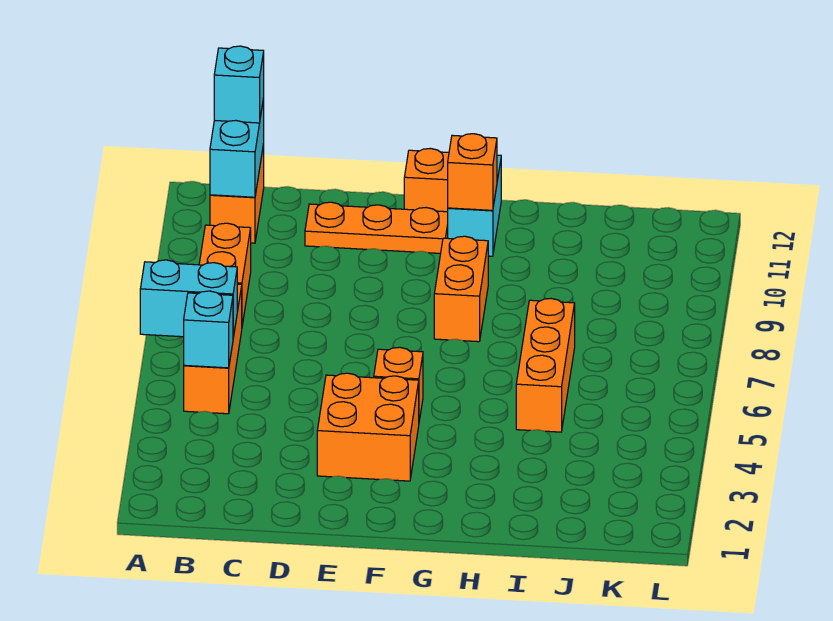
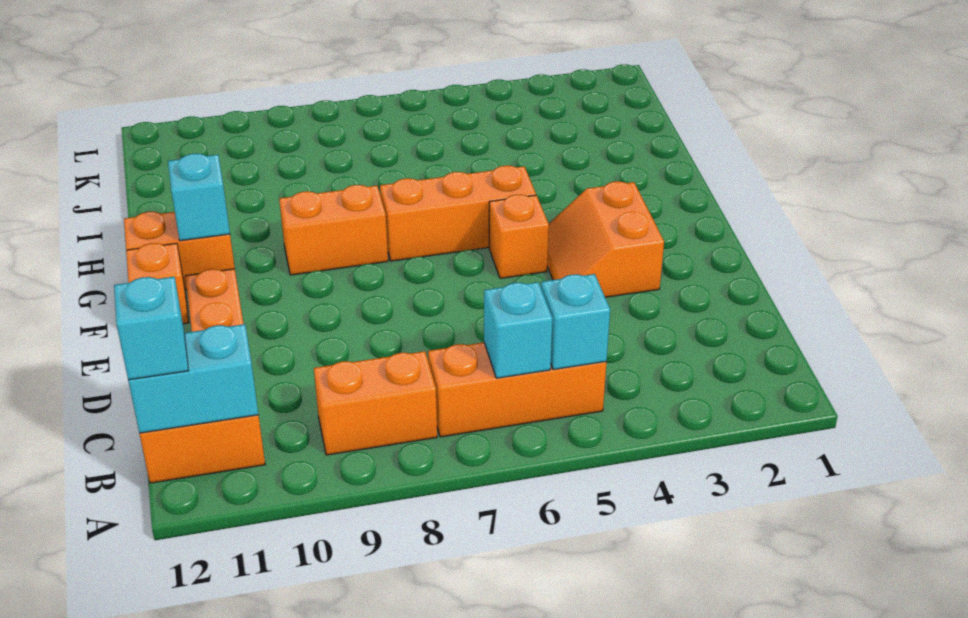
cyan brick A6:B6 level 2 -> cyan brick B6 level 2
orange brick E3:F4 level 1 -> orange slope E3:F4 level 1 top 3
cyan brick G11:G12 level 1 -> orange brick G11:G12 level 1
orange brick G11 level 2 -> cyan brick G11 level 2
orange brick I5:I7 level 1 -> orange brick G5:G7 level 1

